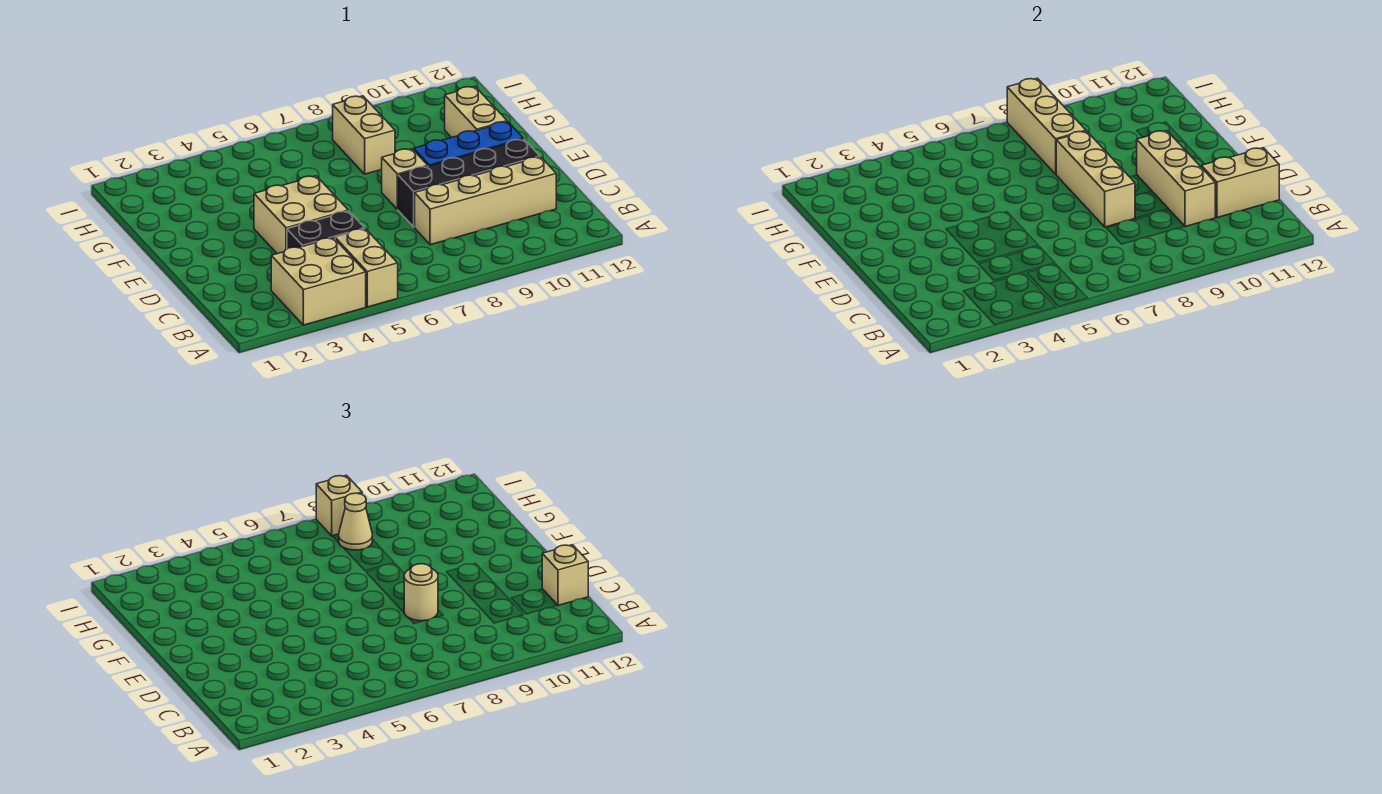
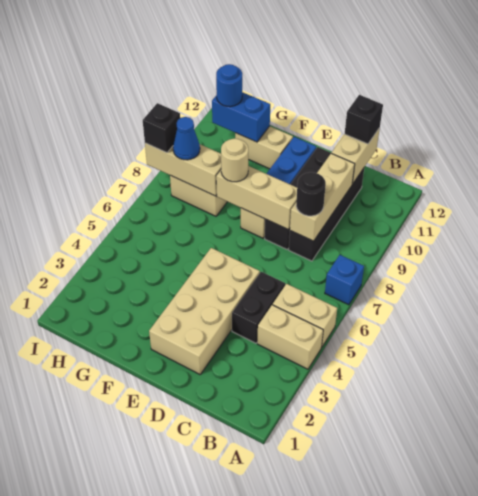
tan brick A3:B4 level 1 -> tan brick A4:B4 level 1
none -> blue brick A7 level 1
tan brick C8:C11 level 1 -> black brick C8:C11 level 1
none -> black round brick C8 level 3
tan brick C10:E10 level 2 -> tan brick C8:C10 level 2
tan brick C12 level 3 -> black brick C12 level 3
tan brick D4:E5 level 1 -> tan brick D2:E5 level 1
tan round brick D8 level 3 -> tan round brick F8 level 3
none -> blue brick G11:H11 level 2
tan cone H8 level 3 -> blue cone H8 level 3
none -> blue round brick H11 level 3
tan brick I8 level 3 -> black brick I8 level 3

